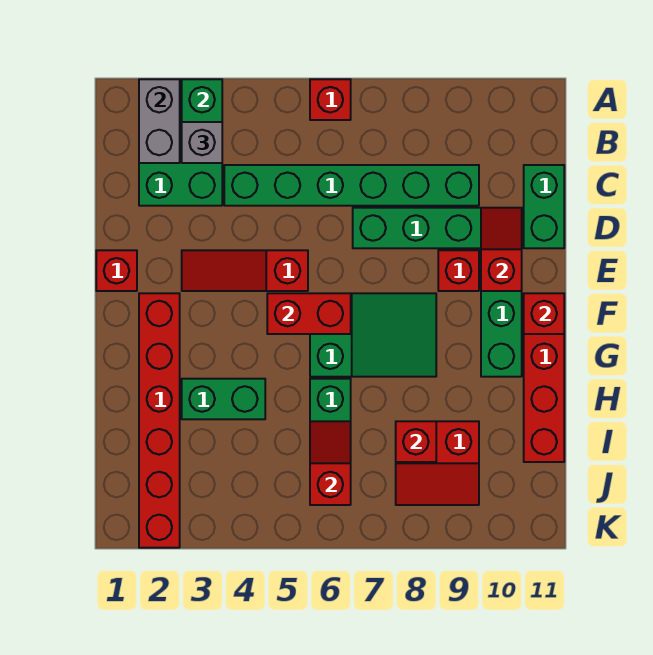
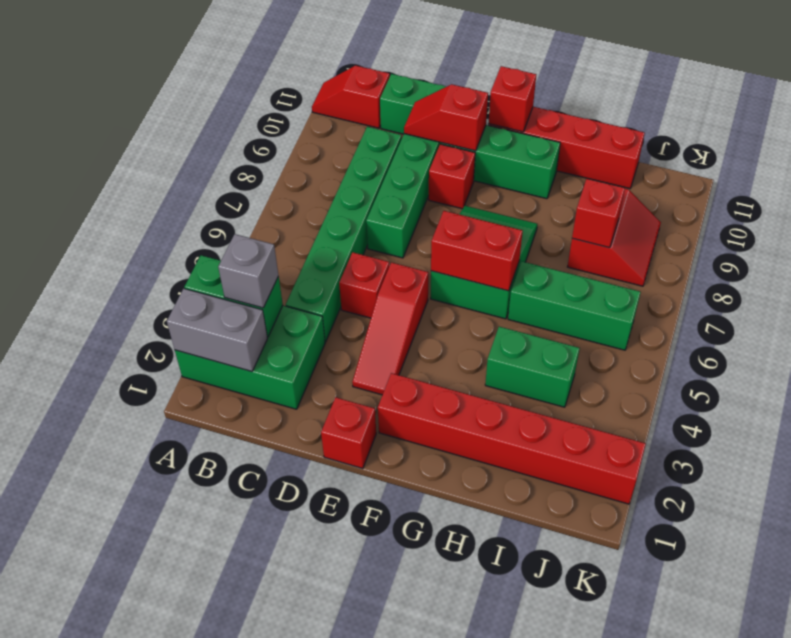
red brick A6 level 1 -> red brick D5 level 1
red brick F5:F6 level 2 -> red brick F6:G6 level 2
green brick H3:H4 level 1 -> green brick H4:I4 level 1
red slope I6:J6 level 2 top J -> red slope A11:B11 level 1 top B

